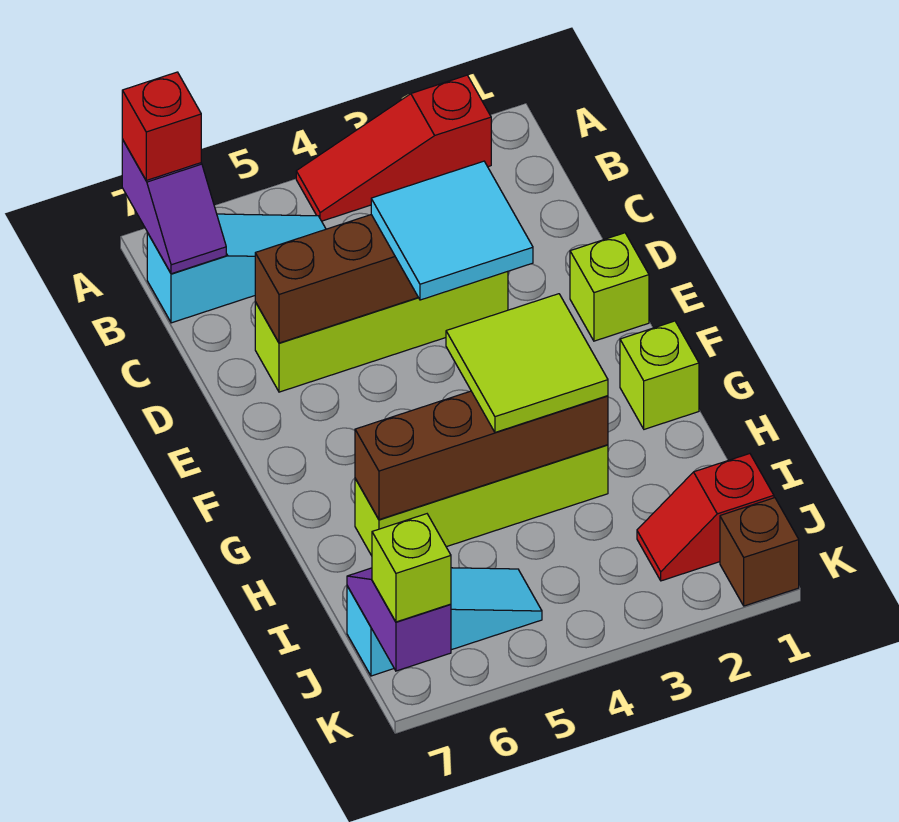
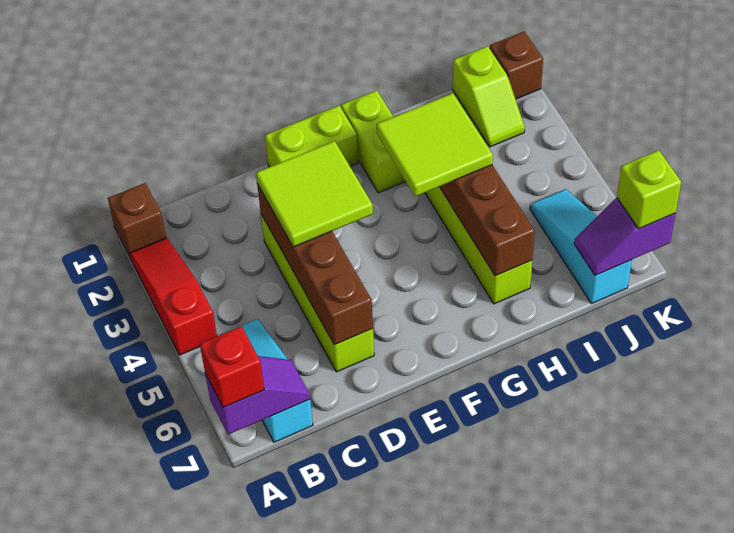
none -> brown brick A1 level 1
red slope A2:A4 level 1 top 2 -> red slope A2:A4 level 1 top 4
cyan tile D3:E4 level 3 -> lime tile D3:E4 level 3
lime brick E1 level 1 -> lime brick E1:F1 level 1
lime brick G1 level 1 -> lime brick G1:G2 level 1
red slope J1:J2 level 1 top 1 -> lime slope J1:J2 level 1 top 1

